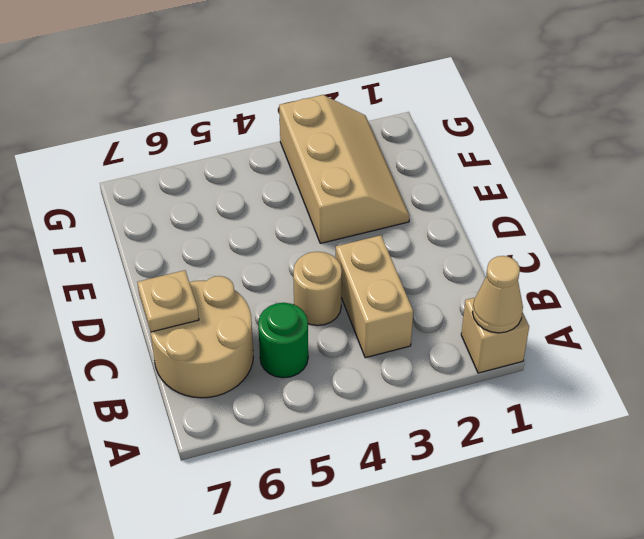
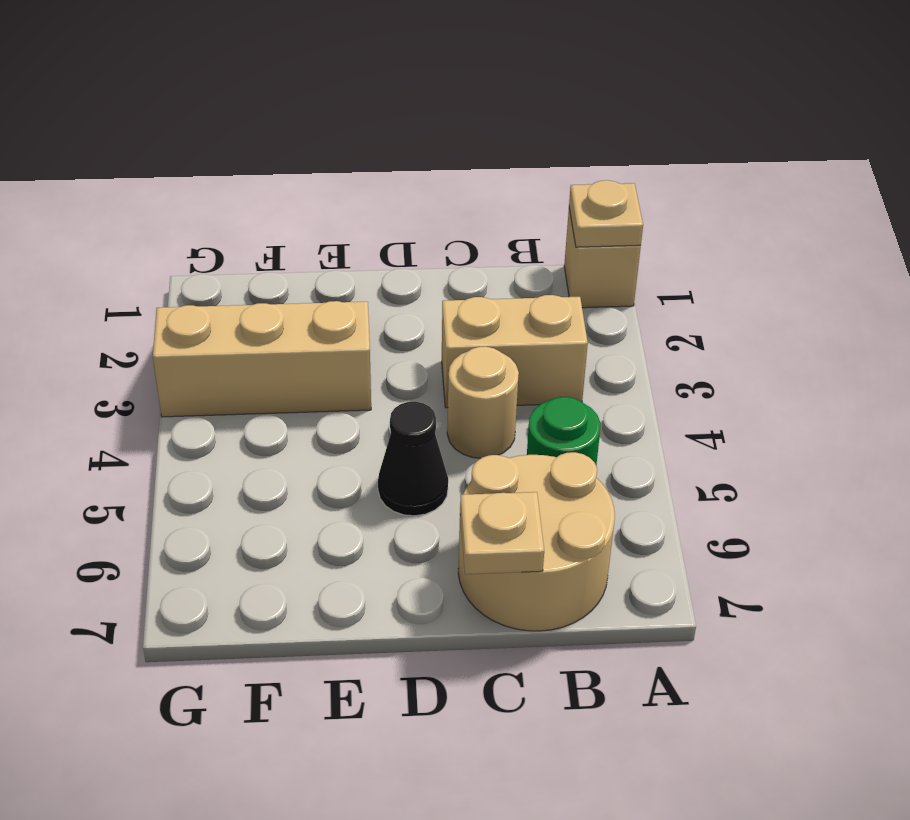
tan cone A1 level 2 -> tan plate A1 level 2
none -> black cone D5 level 1

